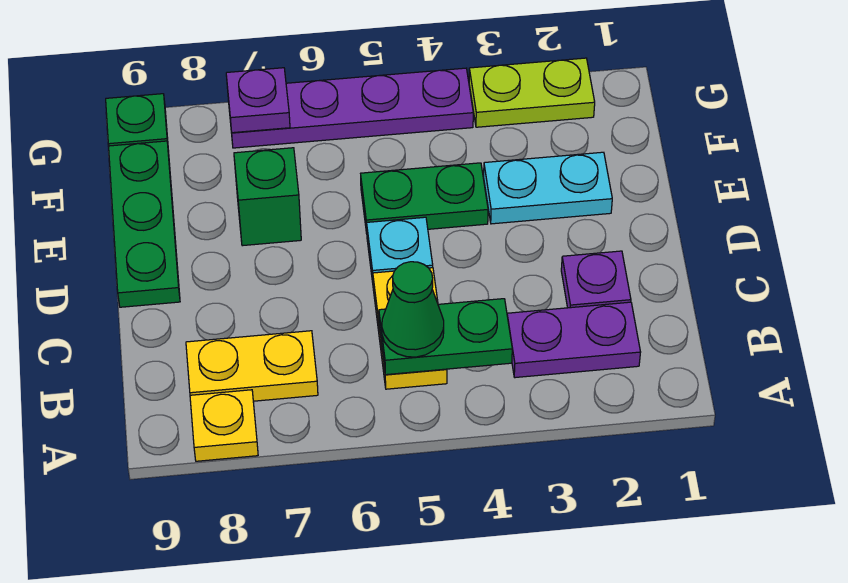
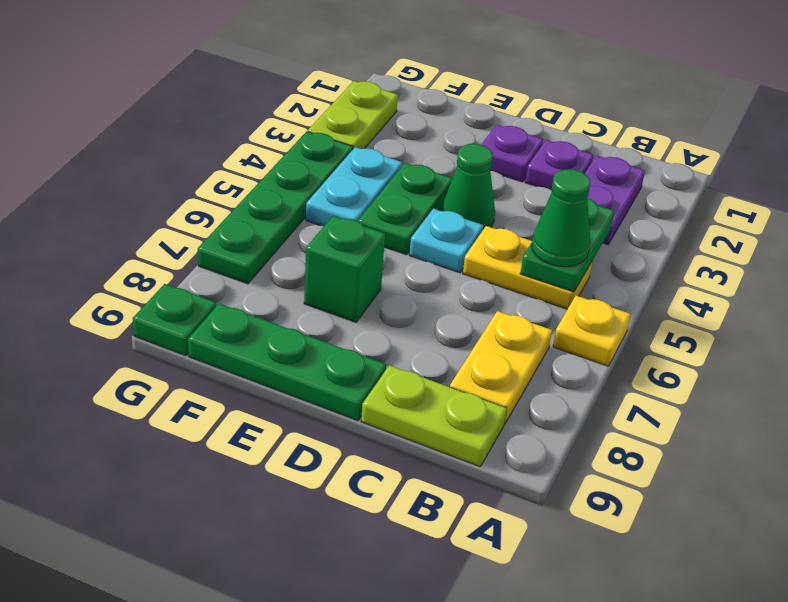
yellow plate A8 level 1 -> yellow plate A6 level 1
none -> lime plate B9:C9 level 1
none -> green cone D4 level 1
cyan plate E2:E3 level 1 -> cyan plate F4:F5 level 1
purple plate G4:G7 level 1 -> green plate G4:G7 level 1
purple plate G7 level 2 -> purple plate D2 level 1

